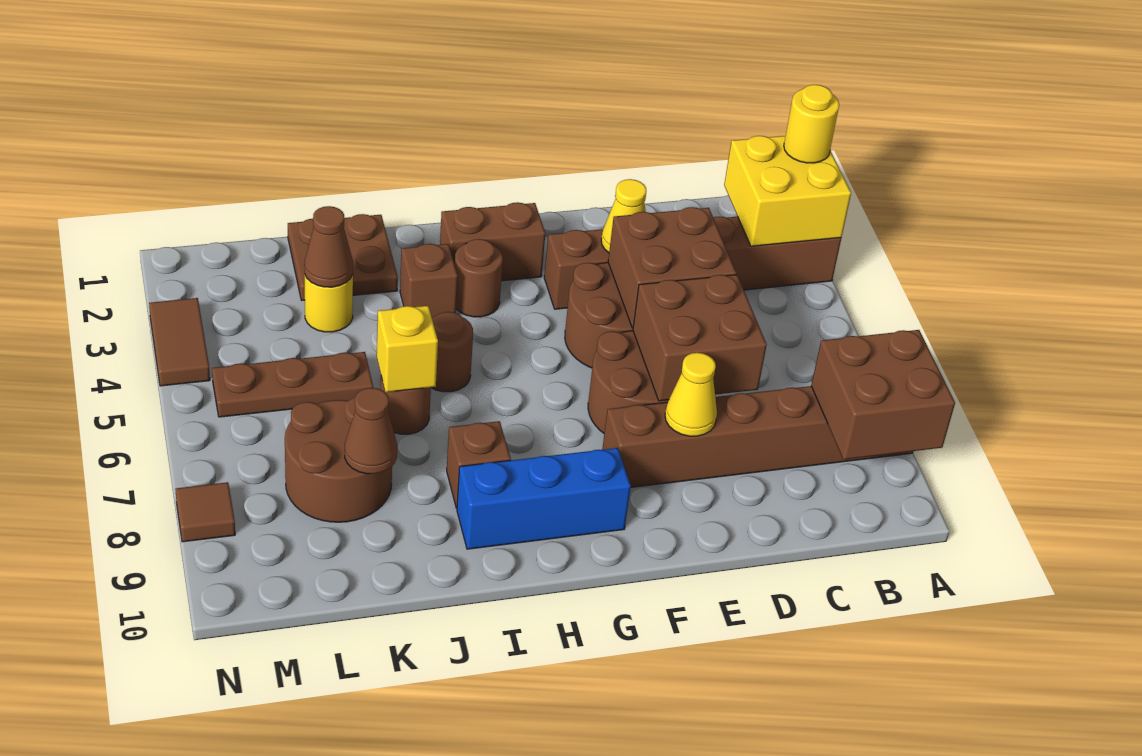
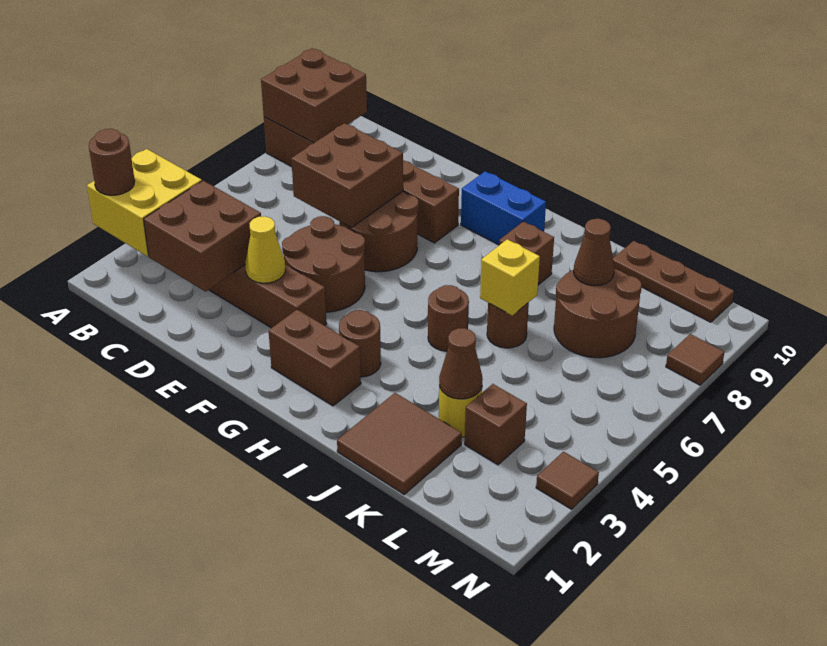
yellow round brick A2 level 3 -> brown round brick A2 level 3
brown brick D4:E5 level 2 -> brown brick C2:D3 level 2
yellow cone E8 level 2 -> none
blue brick G9:I9 level 1 -> blue brick G9:H9 level 1
brown brick I3 level 1 -> brown brick L3 level 1
brown plate J1:K2 level 1 -> brown tile J1:K2 level 1
brown plate K5:M5 level 1 -> brown plate K10:M10 level 1
brown tile N3:N4 level 1 -> brown tile N3 level 1

